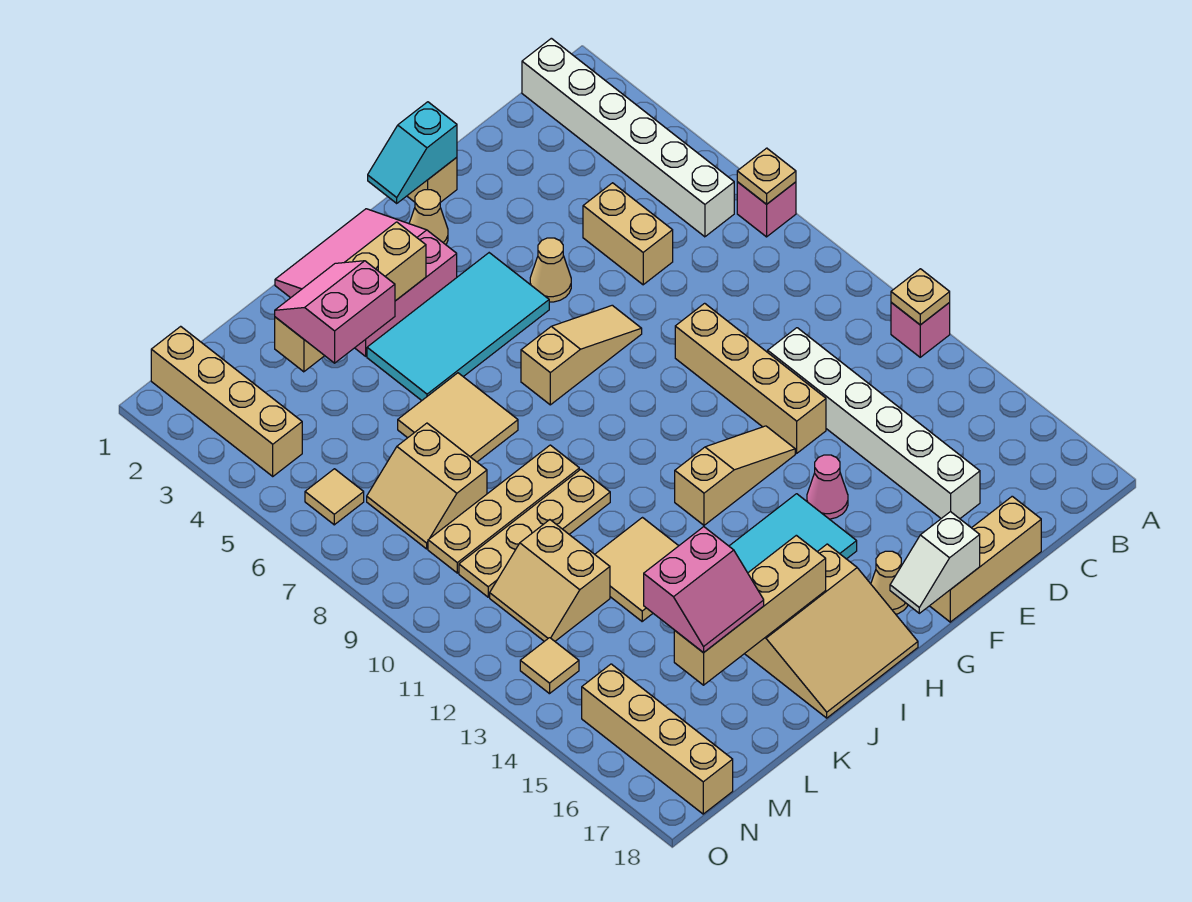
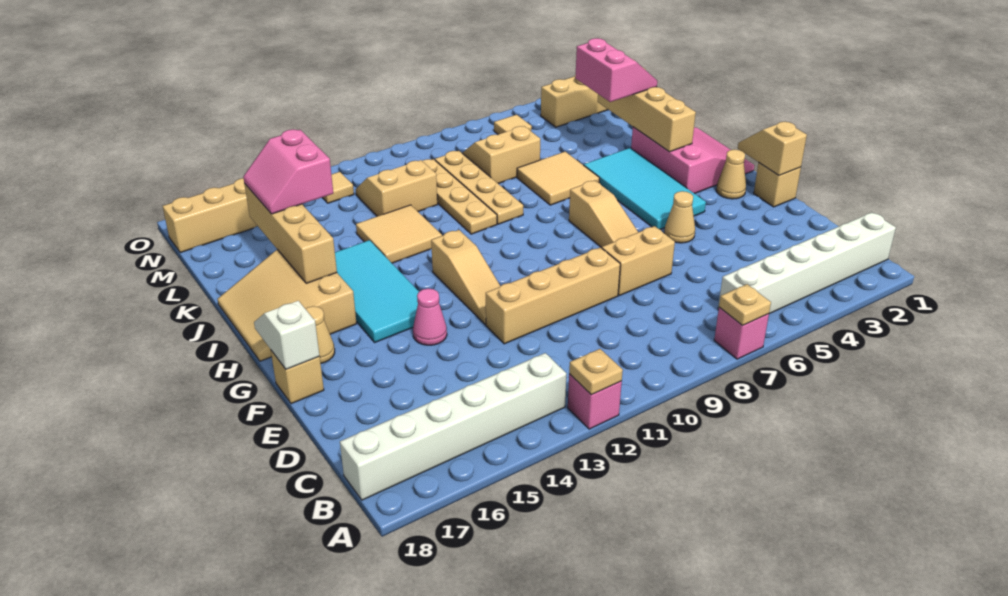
tan brick D5:D6 level 1 -> tan brick E7:E8 level 1
white brick D11:D16 level 1 -> white brick B13:B18 level 1
tan brick D18:F18 level 1 -> tan brick F18 level 1
cyan slope F1:G1 level 2 top F -> tan slope F1:G1 level 2 top F

